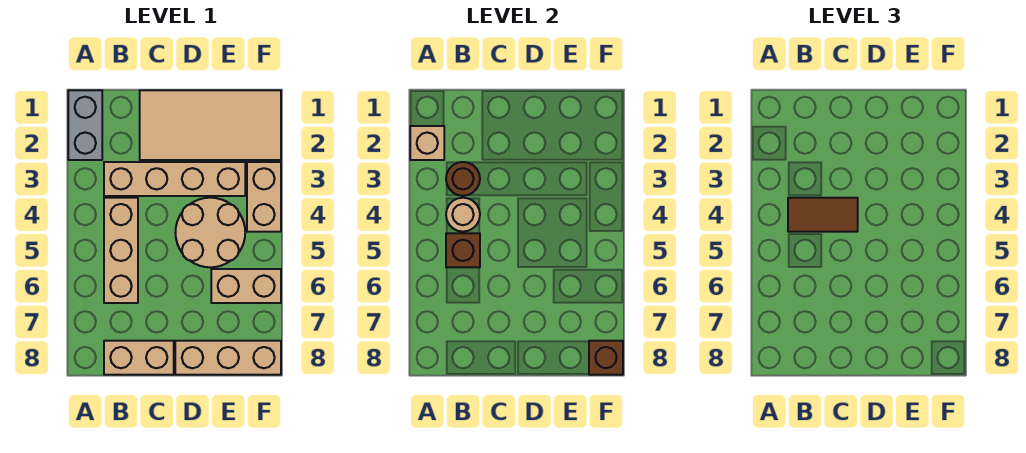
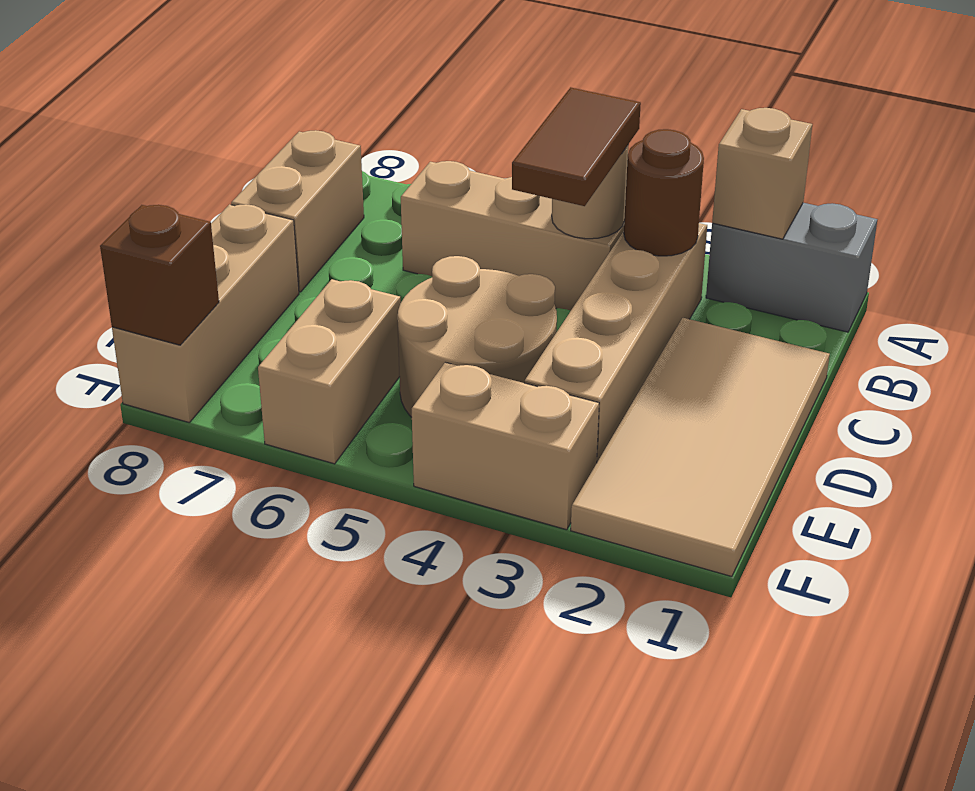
brown brick B5 level 2 -> none

